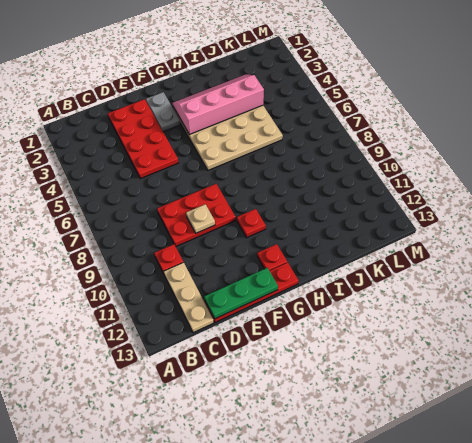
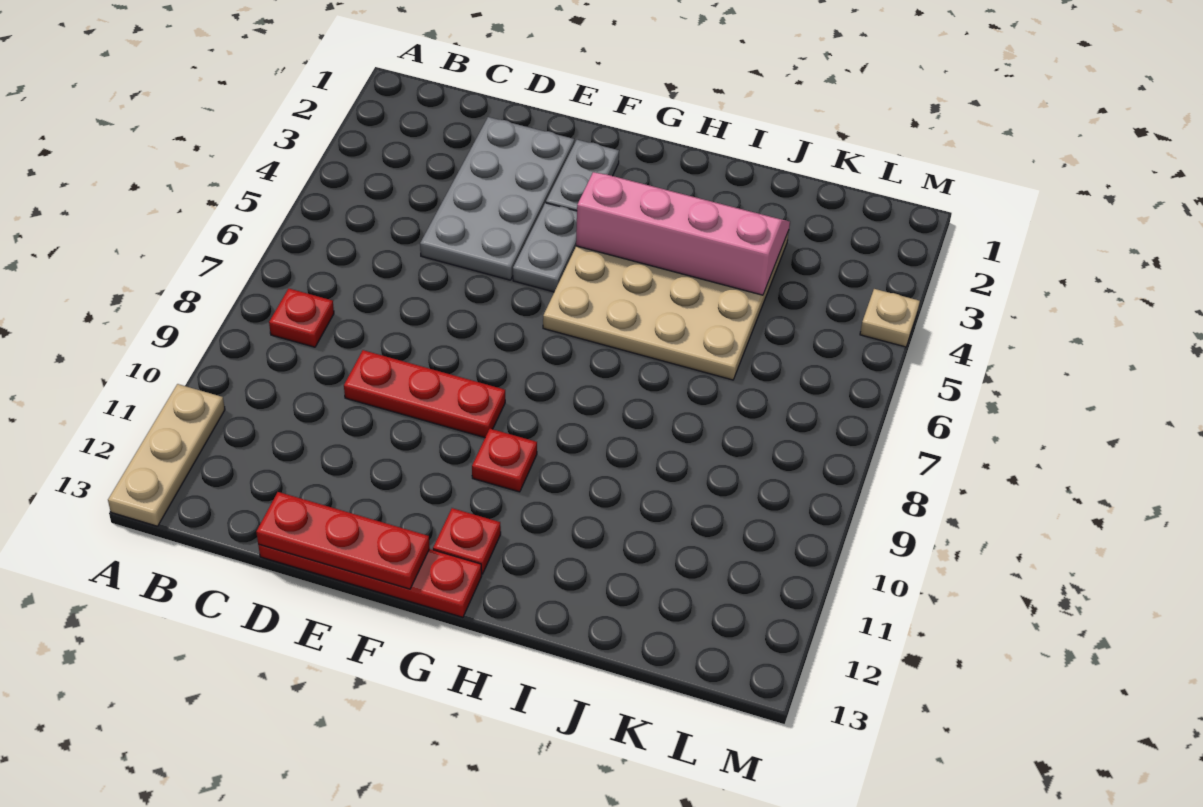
red plate C10 level 1 -> red plate B8 level 1
tan plate C11:C13 level 1 -> tan plate A11:A13 level 1
red plate D2:E5 level 1 -> grey plate D2:E5 level 1
red plate D8:F9 level 1 -> red plate D9:F9 level 1
green plate D13:F13 level 2 -> red plate D13:F13 level 2
tan plate E9 level 2 -> tan plate M4 level 1
none -> grey plate F4:F5 level 1

